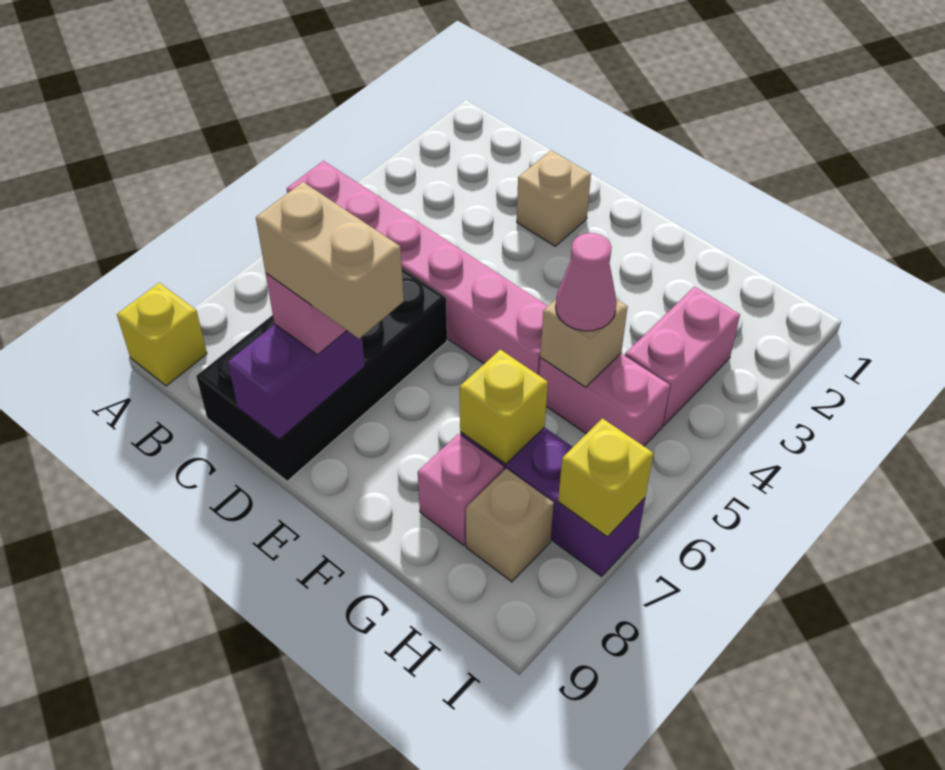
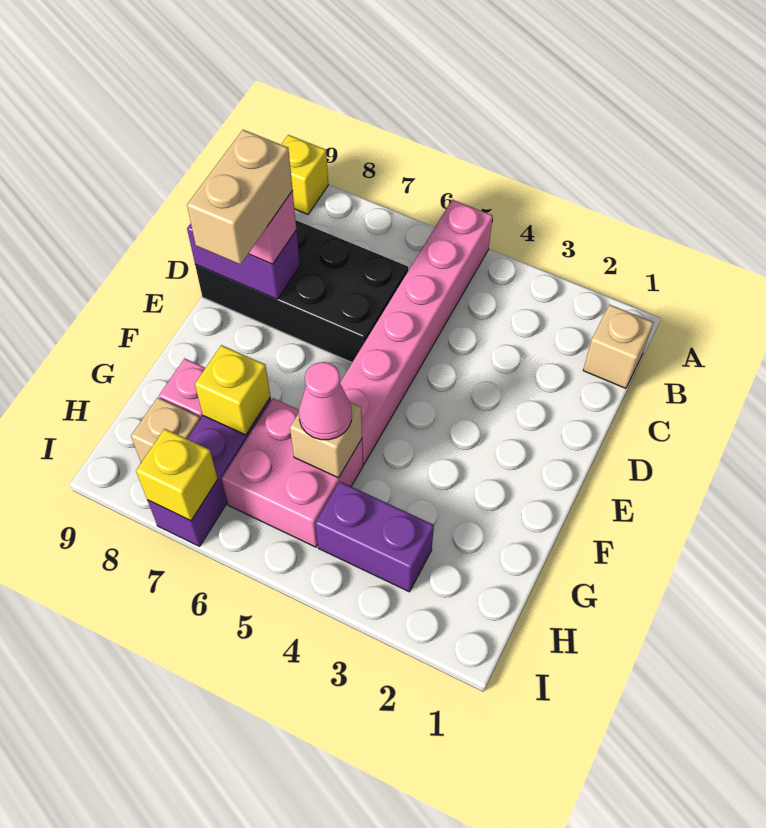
tan brick D2 level 1 -> tan brick B1 level 1
pink brick G5:H5 level 1 -> pink brick G5:H6 level 1
pink brick H3:H4 level 1 -> purple brick H3:H4 level 1

